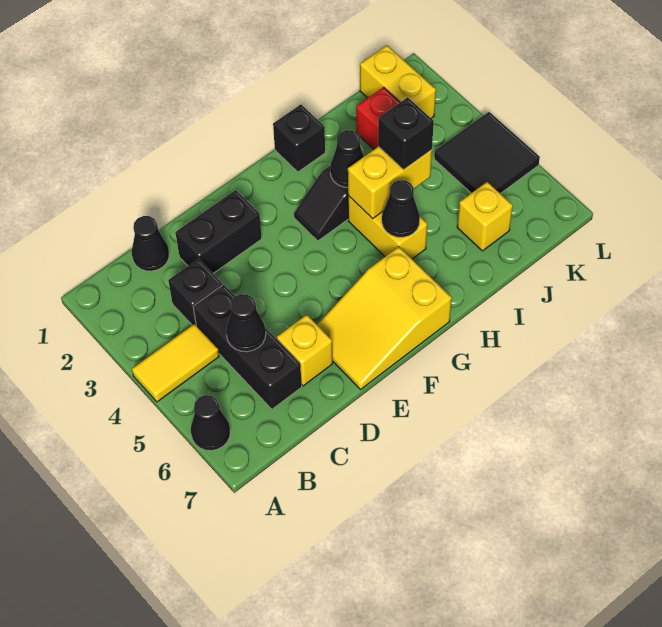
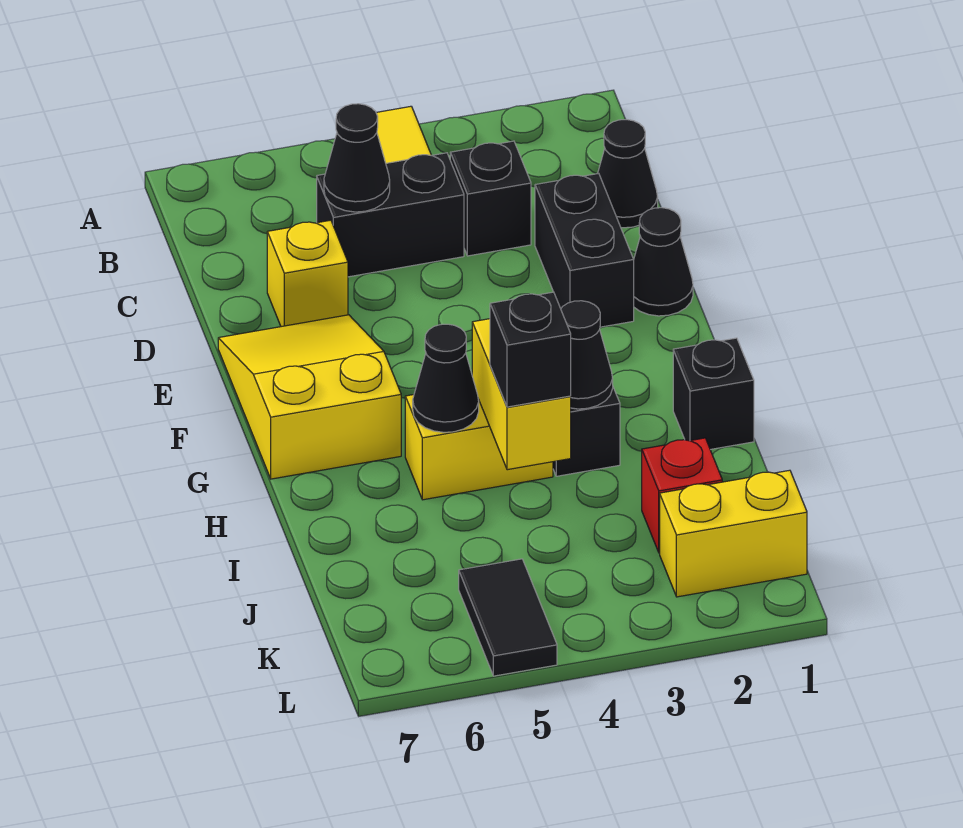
black cone A6 level 1 -> black cone E1 level 1
black brick C4:C6 level 1 -> black brick C4:C5 level 1
yellow brick J6 level 1 -> none
black tile K4:L5 level 1 -> black tile K5:L5 level 1

